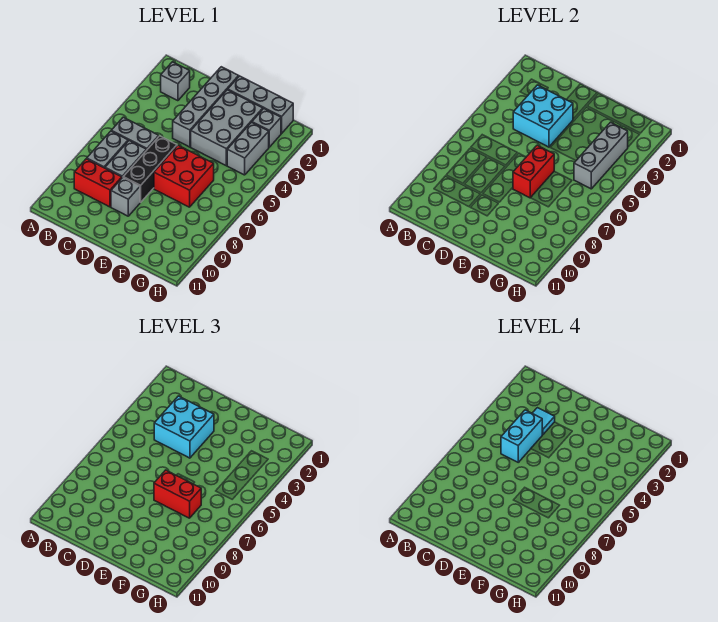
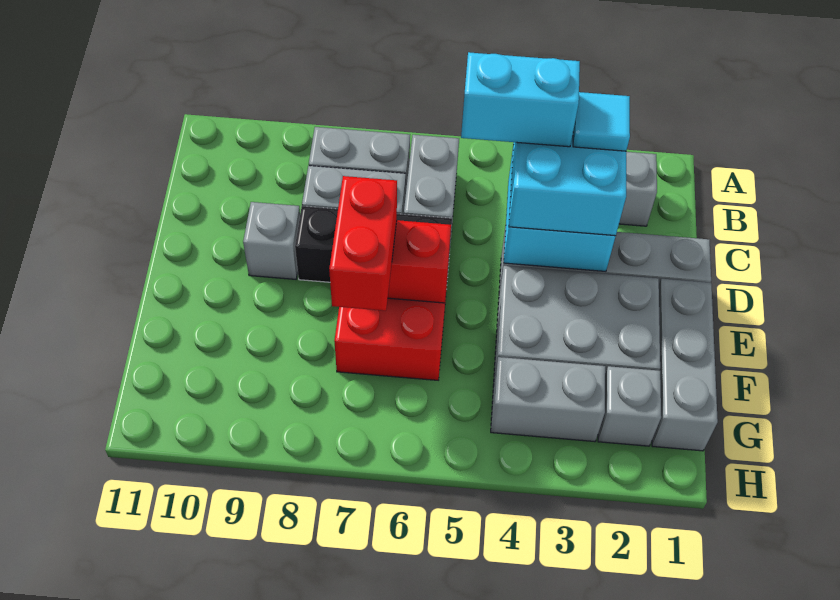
red brick B9:C9 level 1 -> none
grey brick G3:G5 level 2 -> none

